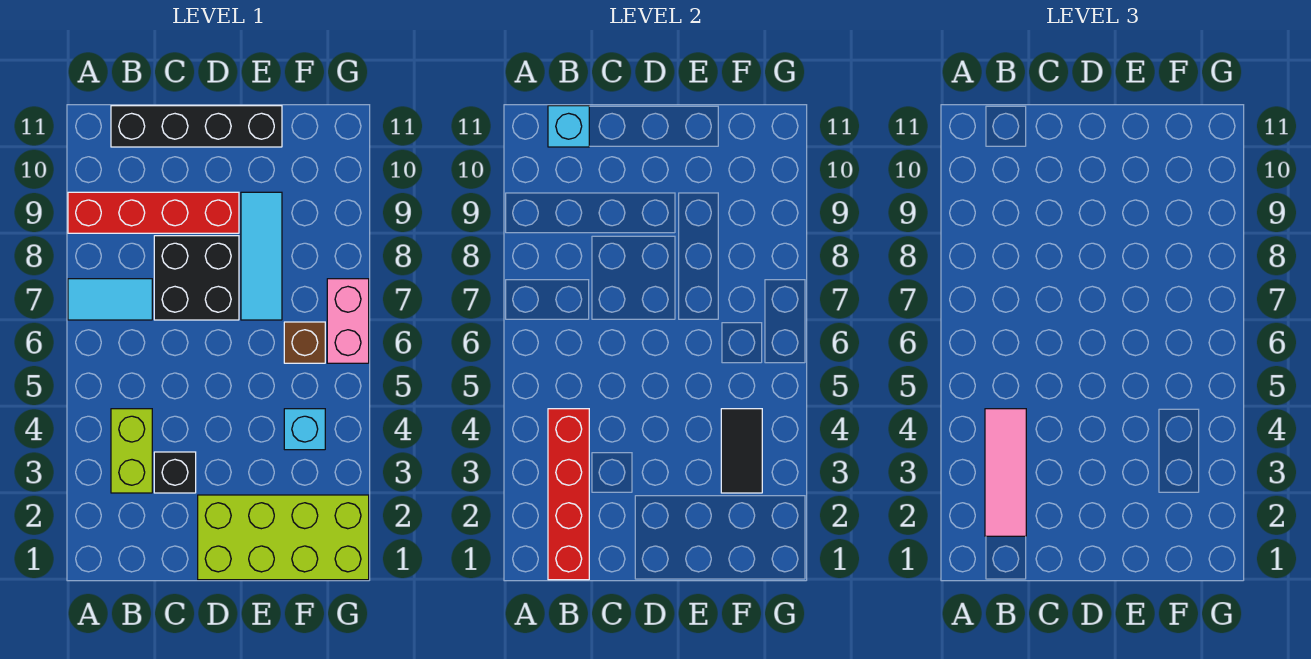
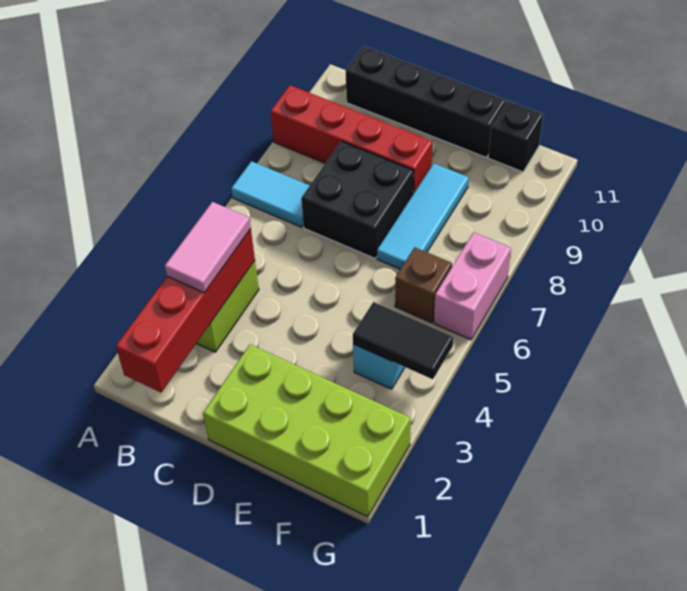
pink tile B2:B4 level 3 -> pink tile B3:B4 level 3
cyan brick B11 level 2 -> none
black brick C3 level 1 -> black brick F11 level 1
black tile F3:F4 level 2 -> black tile F4:G4 level 2

